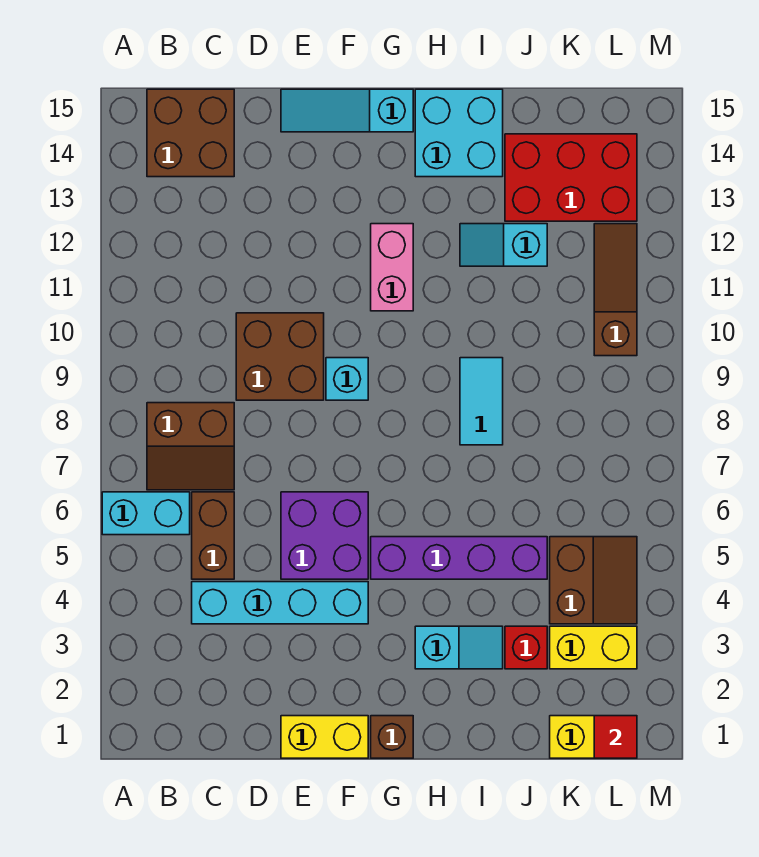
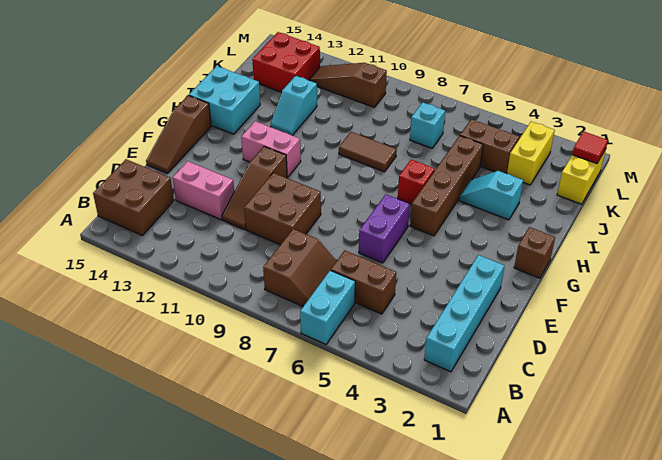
cyan brick C4:F4 level 1 -> cyan brick B2:E2 level 1
none -> brown slope D11:F11 level 1 top F
none -> pink brick D12:D13 level 1
yellow brick E1:F1 level 1 -> none
purple brick E5:F6 level 1 -> purple brick E6:F6 level 1
cyan slope E15:G15 level 1 top G -> brown slope E15:G15 level 1 top G
cyan brick F9 level 1 -> cyan brick K7 level 1
purple brick G5:J5 level 1 -> brown brick G5:J5 level 1
cyan slope H3:I3 level 1 top H -> cyan slope I3:I4 level 1 top 3
cyan tile I8:I9 level 1 -> brown tile I8:I9 level 1
red brick J3 level 1 -> red brick H6 level 1
red brick J13:L14 level 1 -> red brick K13:L14 level 1

